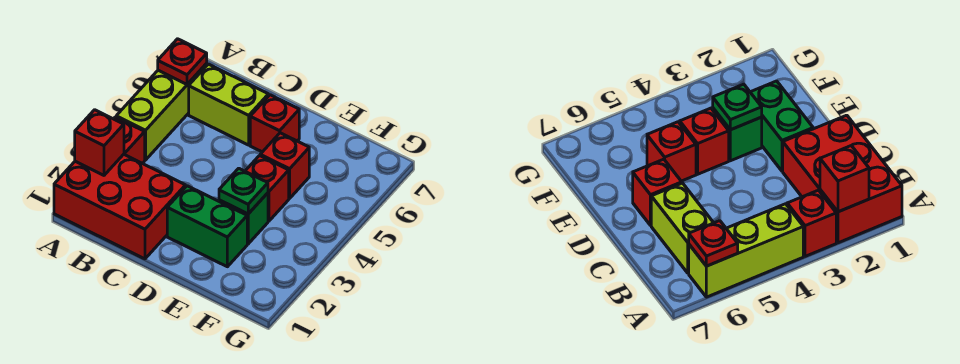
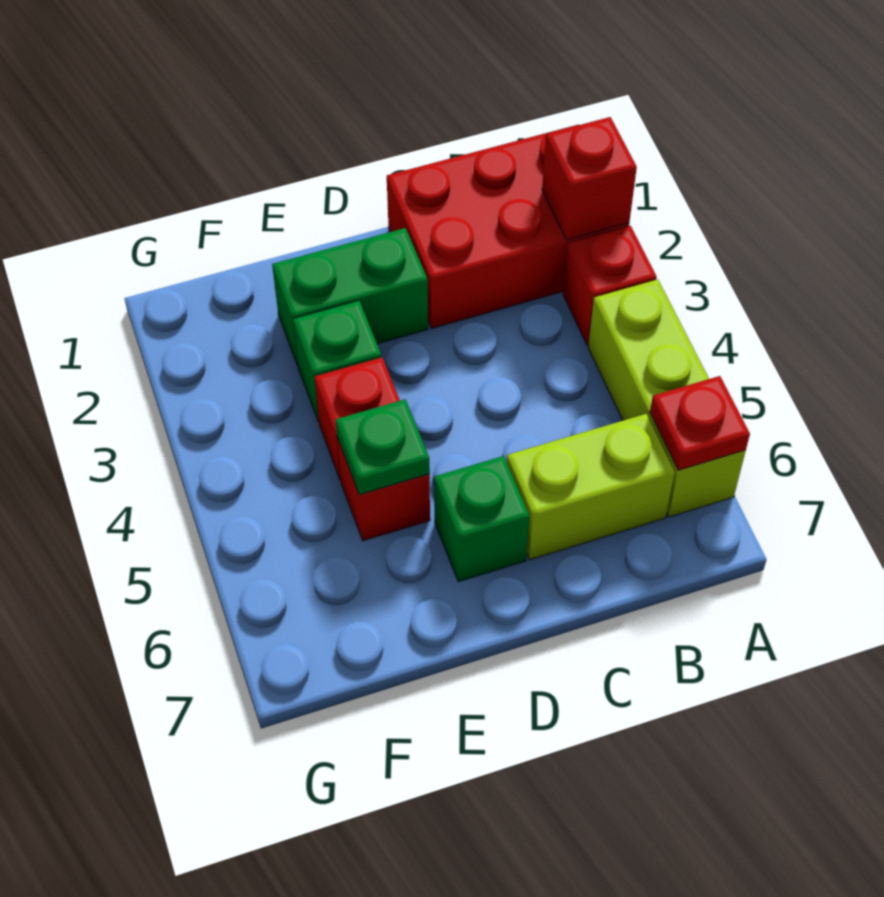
red brick D6 level 1 -> green brick D6 level 1
green plate E3 level 2 -> green plate E5 level 2

